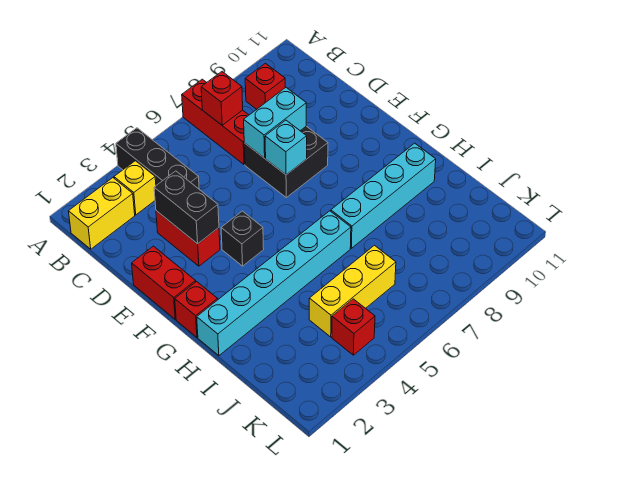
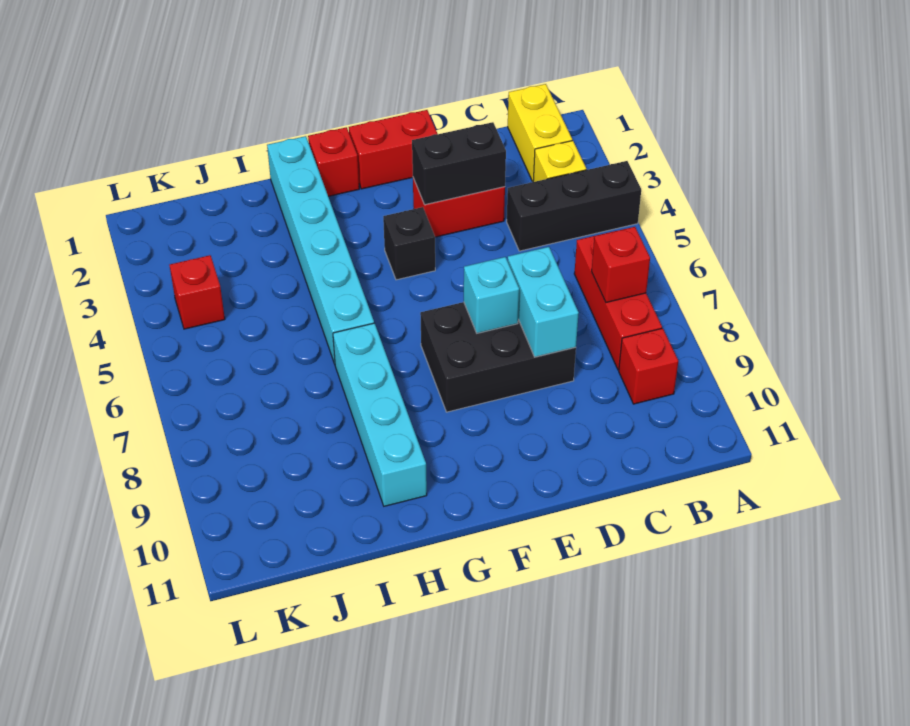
red brick A7:C7 level 1 -> red brick B6:B8 level 1
black brick D7:E8 level 1 -> black brick D7:F8 level 1
yellow brick J4:J6 level 1 -> none

